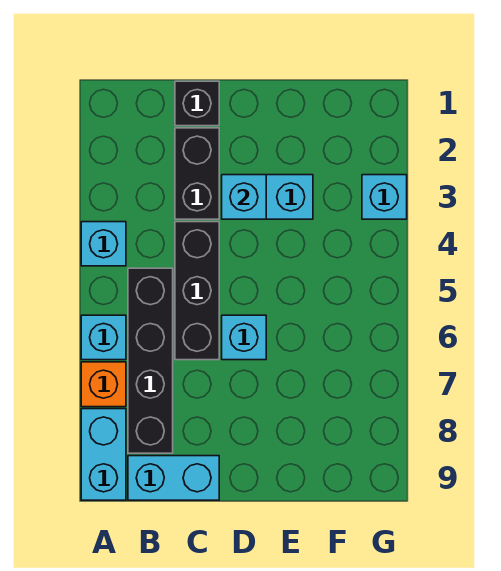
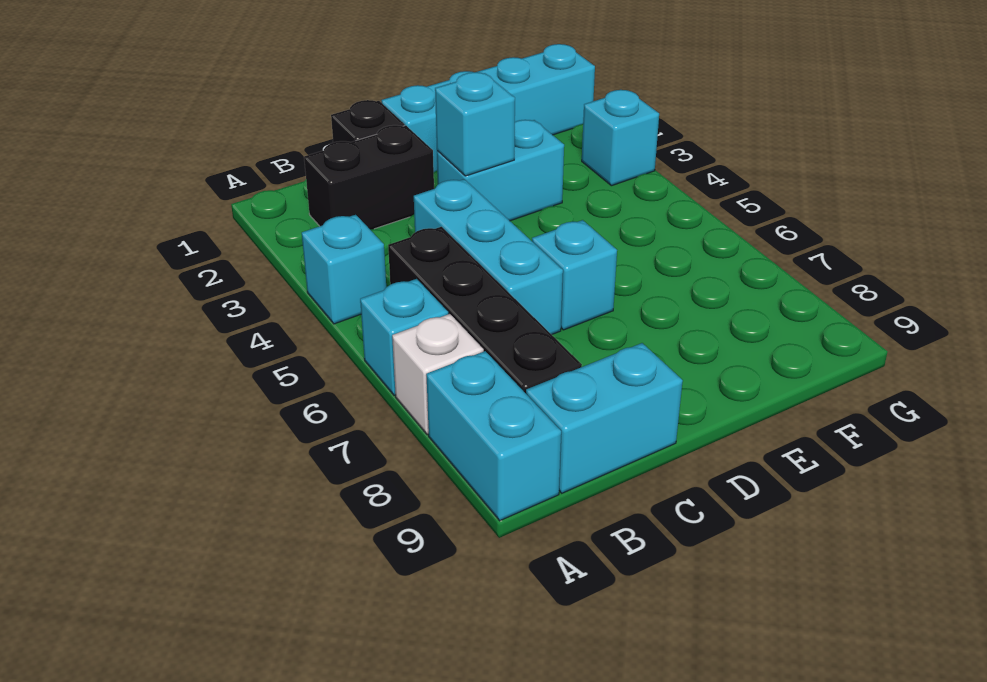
orange brick A7 level 1 -> white brick A7 level 1
black brick C2:C3 level 1 -> black brick B2:C2 level 1
black brick C4:C6 level 1 -> cyan brick C4:C6 level 1
none -> cyan brick D1:G1 level 1

